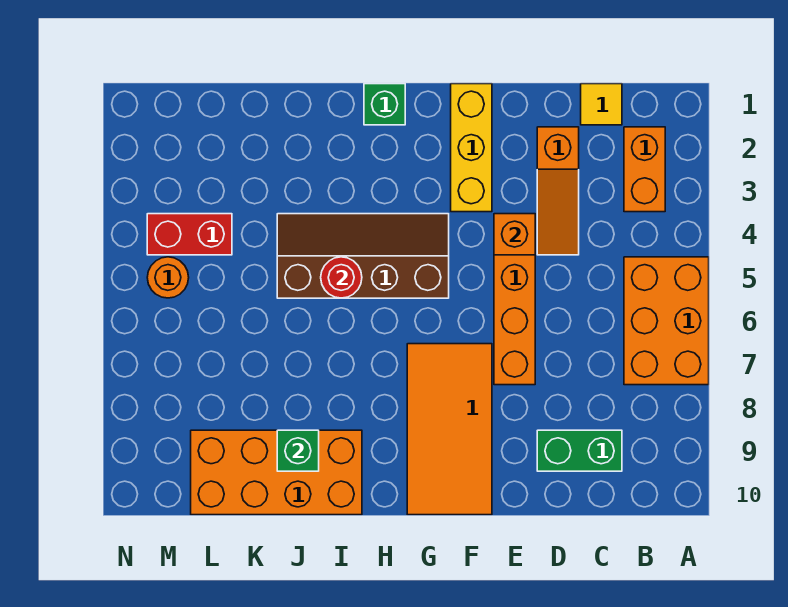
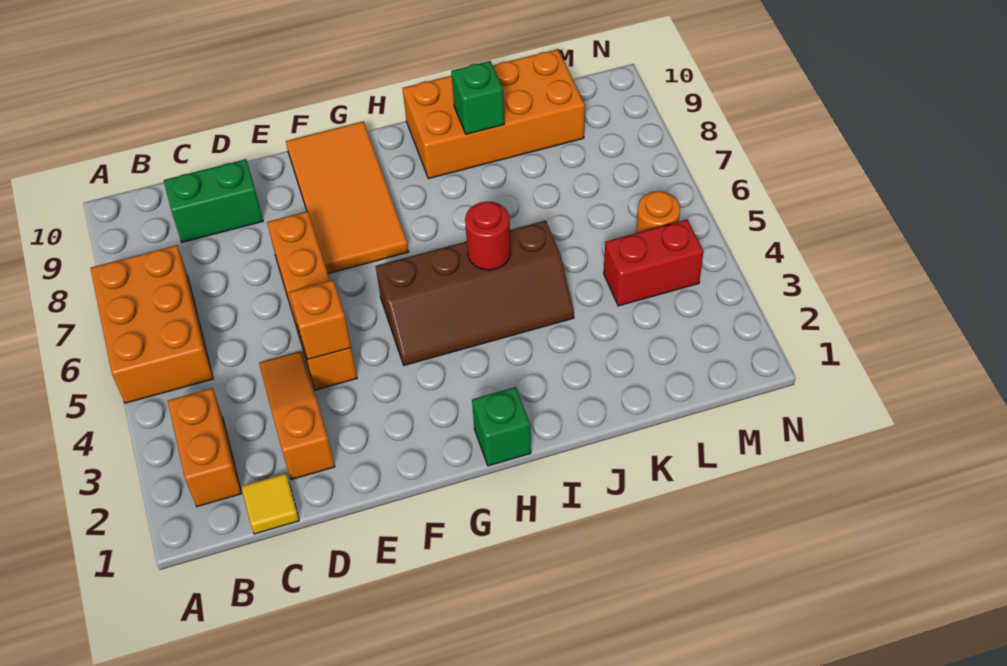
yellow brick F1:F3 level 1 -> none

